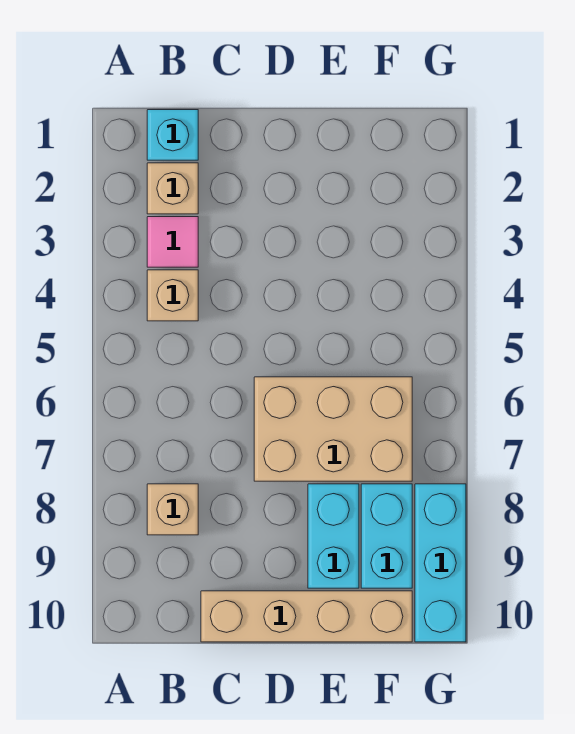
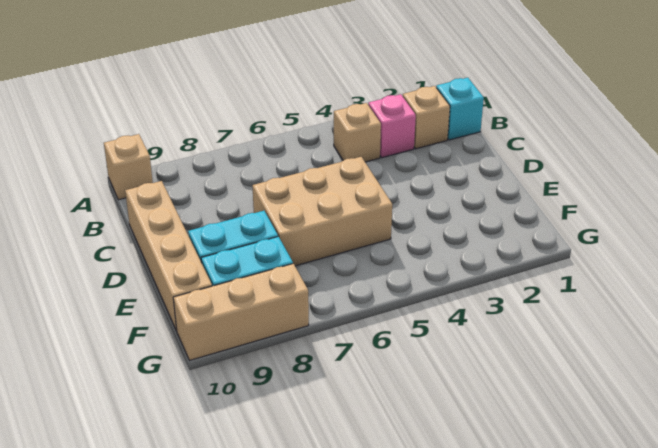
pink tile B3 level 1 -> pink brick B3 level 1
tan brick B8 level 1 -> tan brick A10 level 1
tan brick D6:F7 level 1 -> tan brick D5:E7 level 1
cyan brick G8:G10 level 1 -> tan brick G8:G10 level 1

